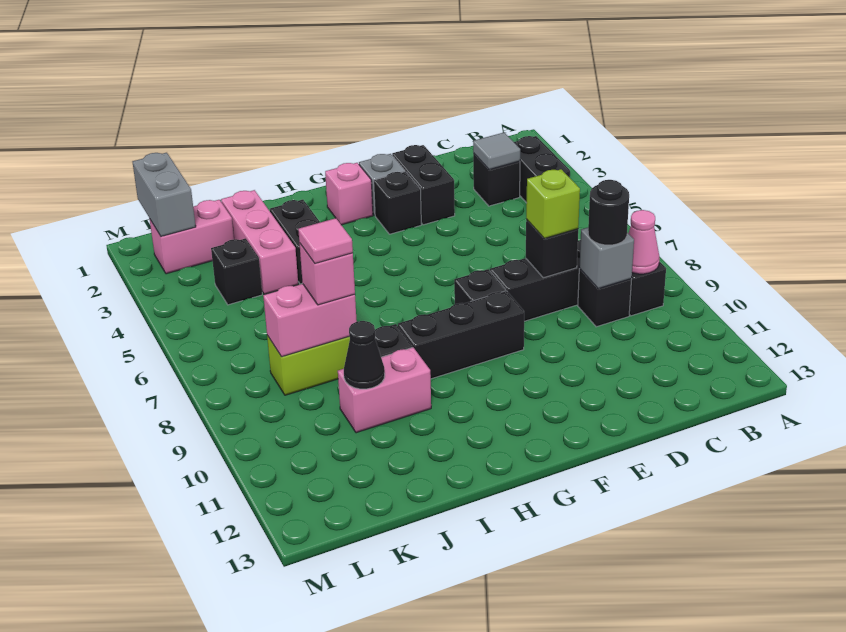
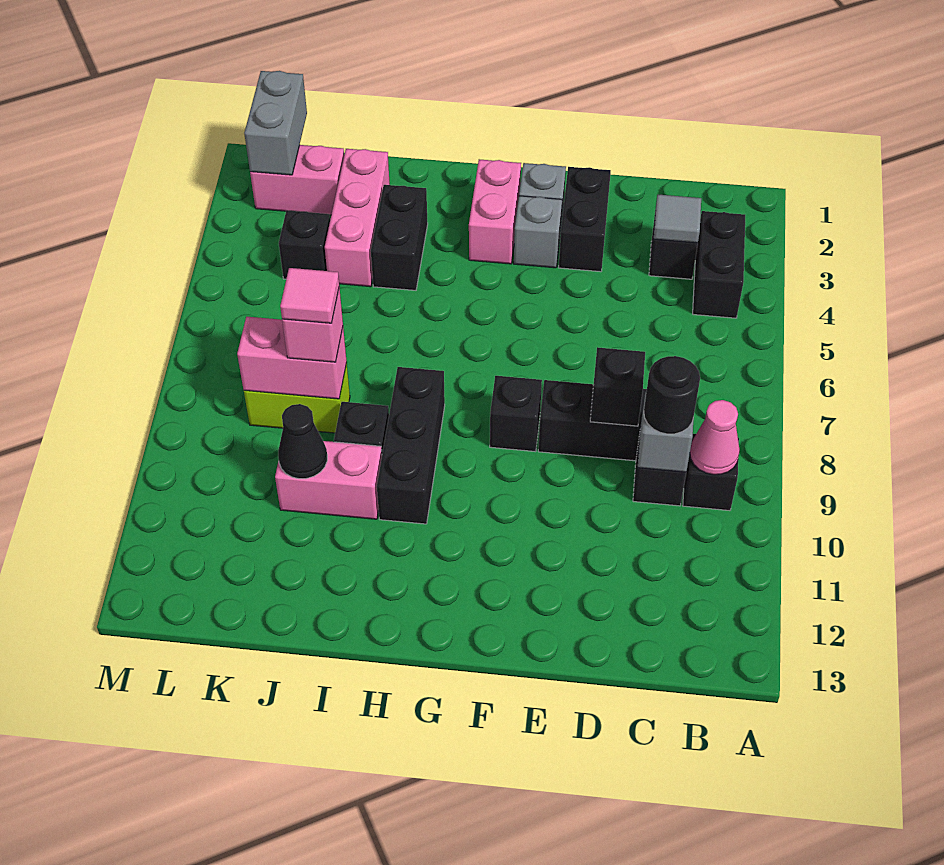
lime brick D8 level 3 -> none
black brick F3 level 1 -> grey brick F3 level 1
black brick F9:H9 level 1 -> black brick H8:H10 level 1
pink brick G2 level 1 -> pink brick G2:G3 level 1

